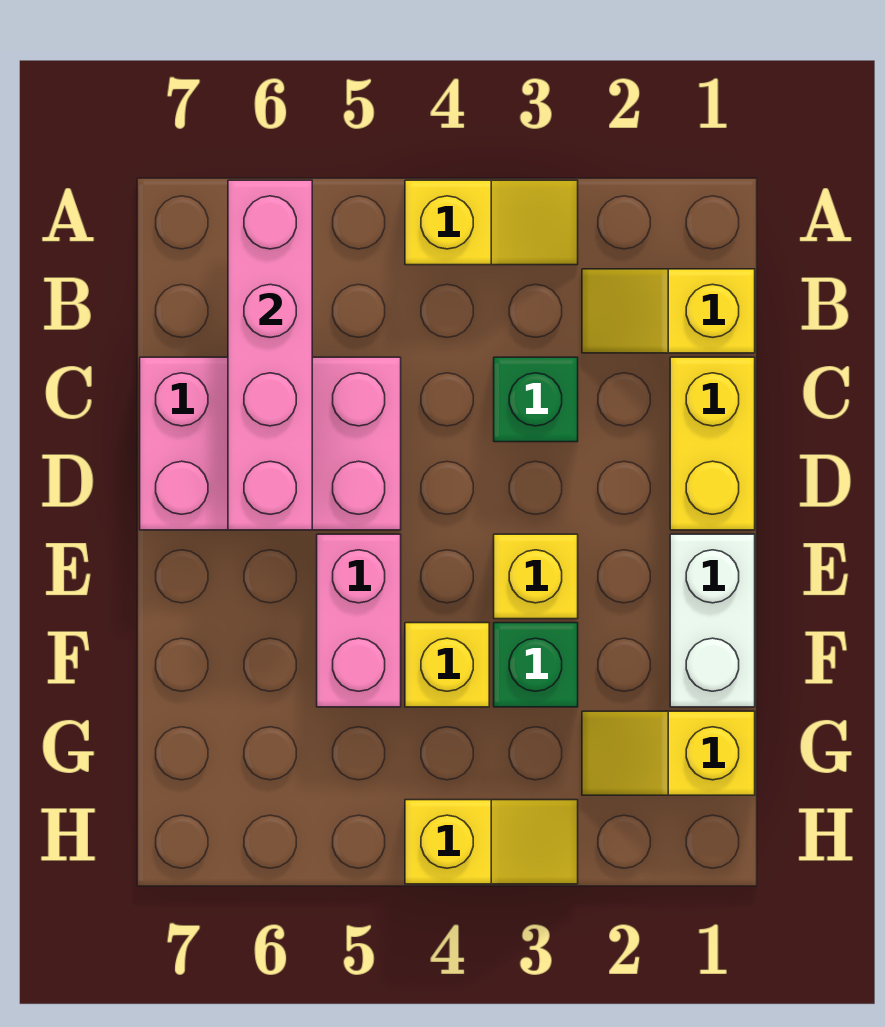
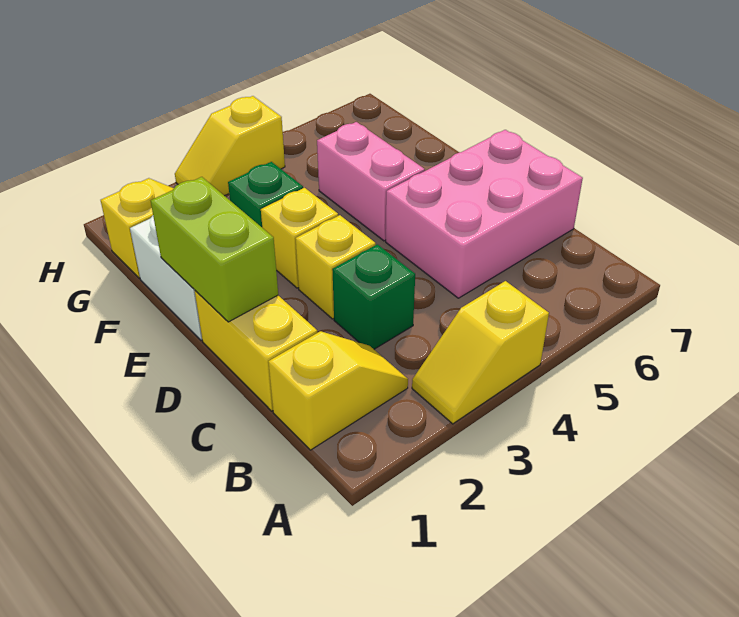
pink brick A6:D6 level 2 -> none
none -> lime brick D1:E1 level 2
yellow brick F4 level 1 -> yellow brick D3 level 1

